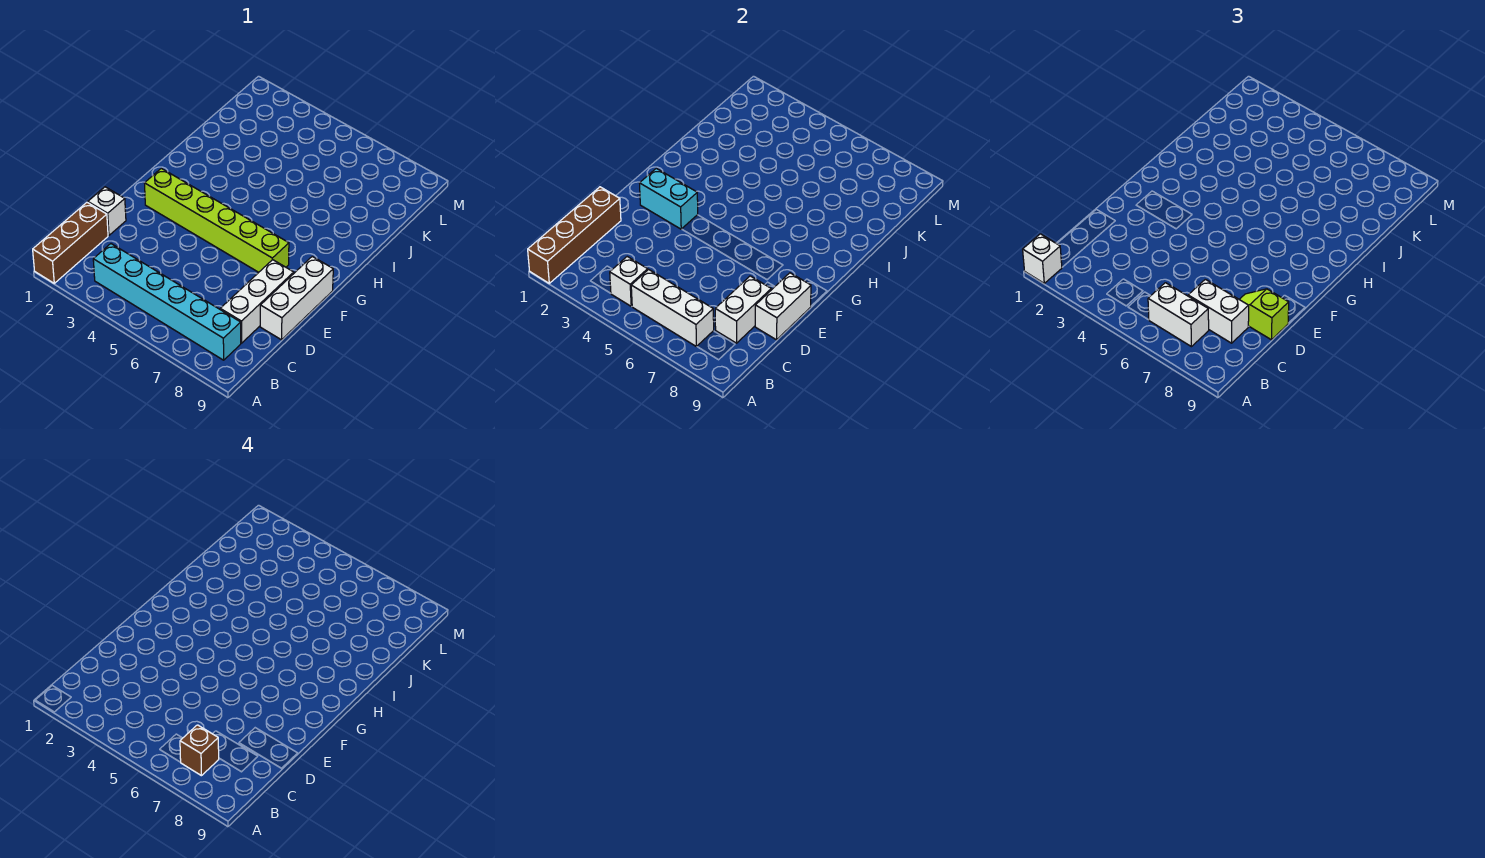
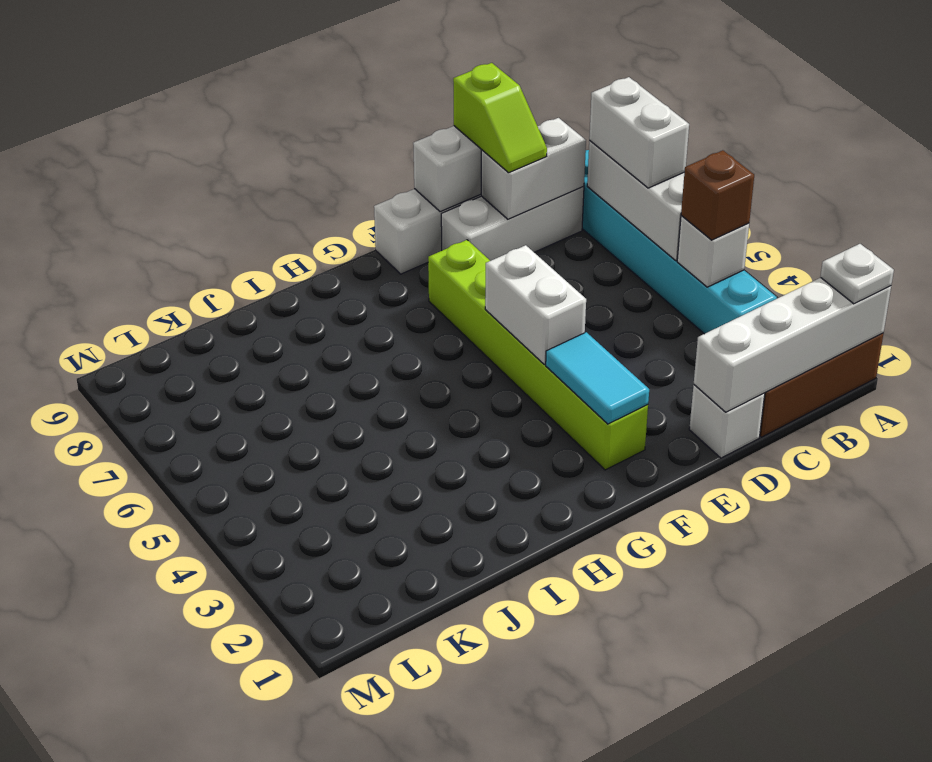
brown brick A1:D1 level 2 -> white brick A1:D1 level 2
white brick A1 level 3 -> white plate A1 level 3
brown brick B7 level 4 -> brown brick B4 level 3
white brick C7:C8 level 3 -> white brick F4:F5 level 2
cyan brick F2:F3 level 2 -> cyan tile F2:F3 level 2

